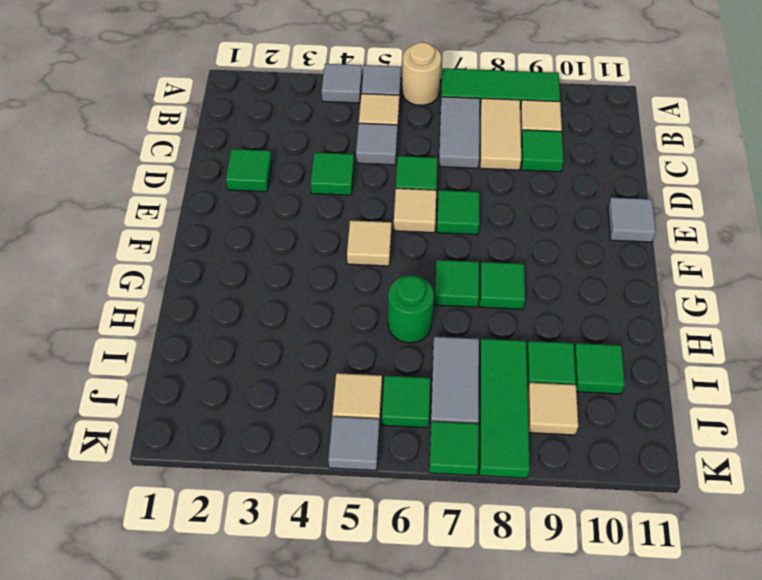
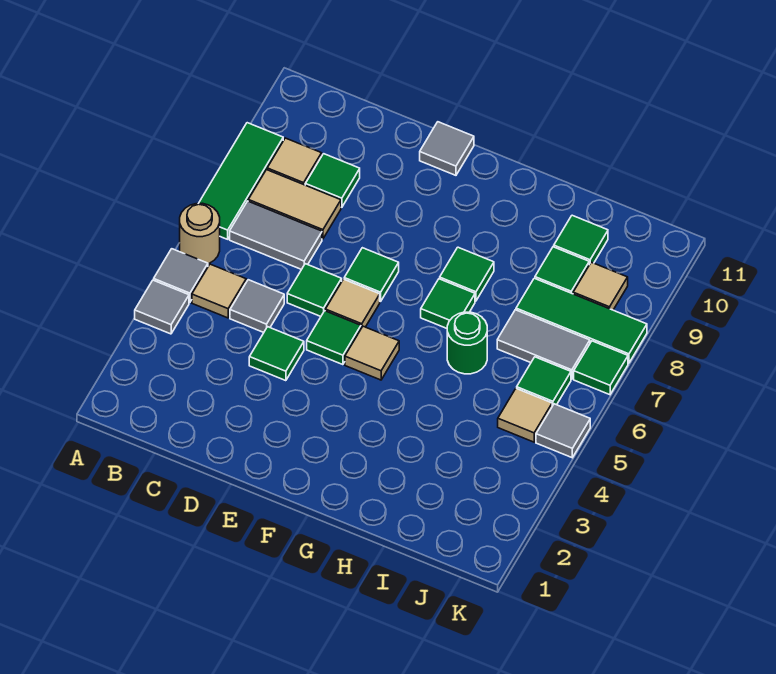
green tile D2 level 1 -> green tile E5 level 1

